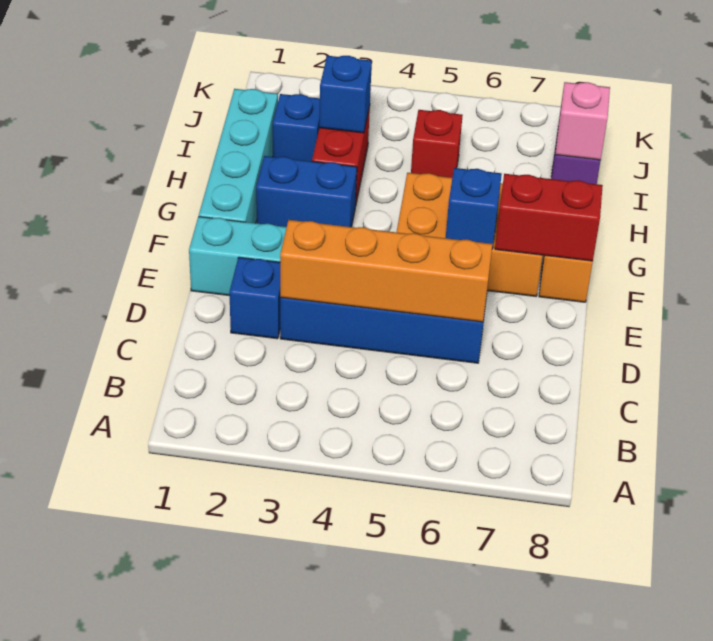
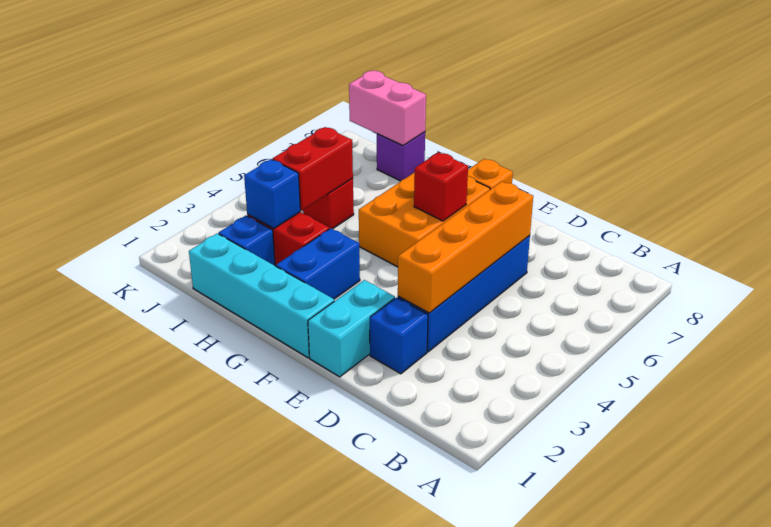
blue brick F6 level 2 -> red brick F6 level 2
red brick F7:F8 level 2 -> red brick I4:I5 level 2
pink brick I8 level 2 -> pink brick I8:J8 level 2

